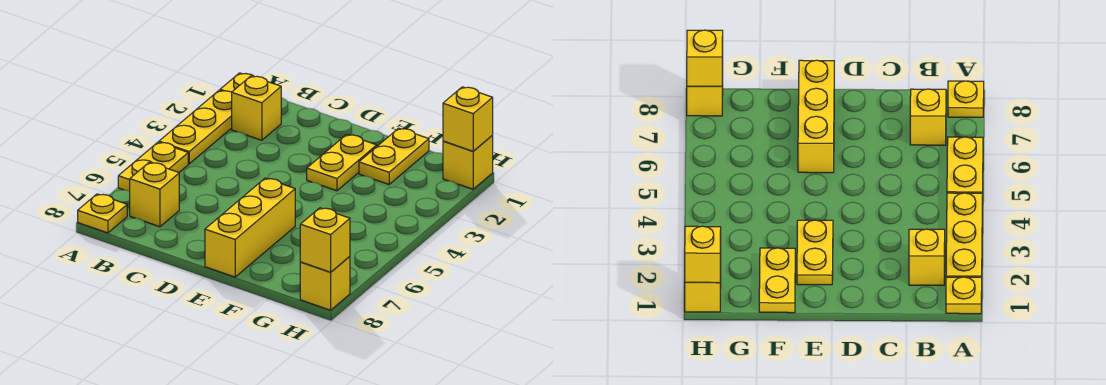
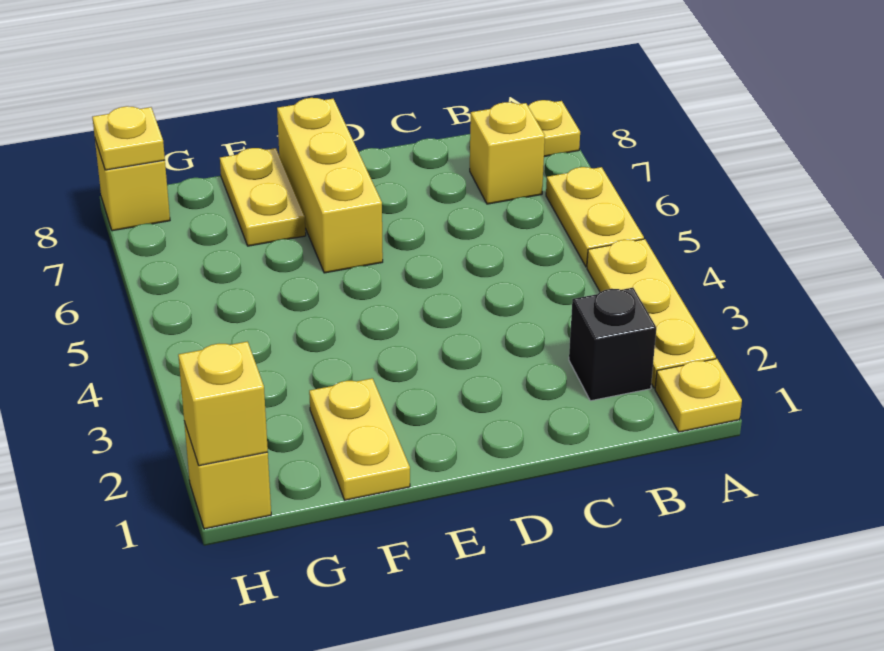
yellow brick B2 level 1 -> black brick B2 level 1
yellow plate E2:E3 level 1 -> yellow plate F7:F8 level 1
yellow brick H8 level 2 -> yellow plate H8 level 2

